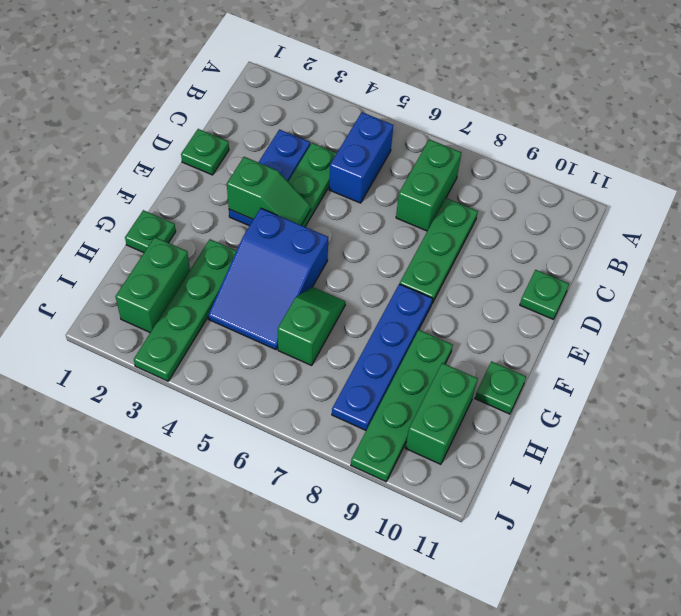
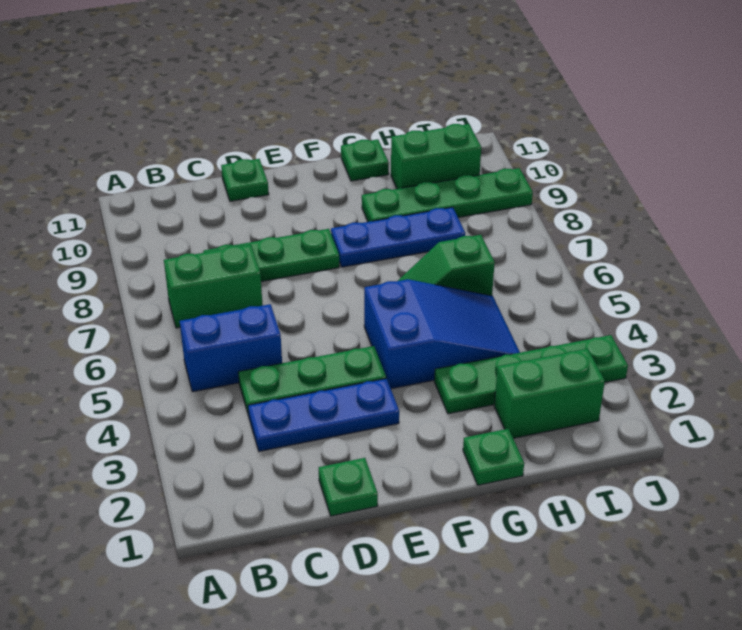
green slope E3:E4 level 2 top 3 -> none
blue plate F8:I8 level 1 -> blue plate F8:H8 level 1

